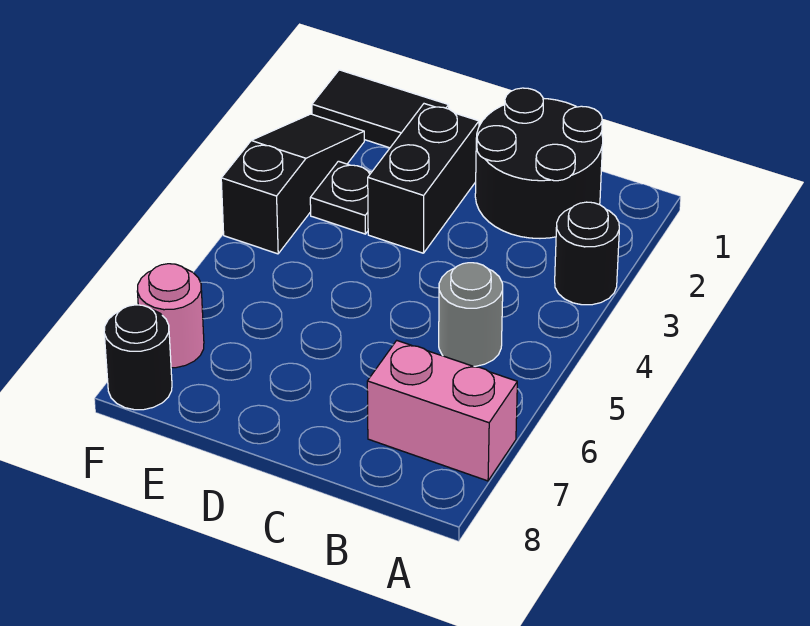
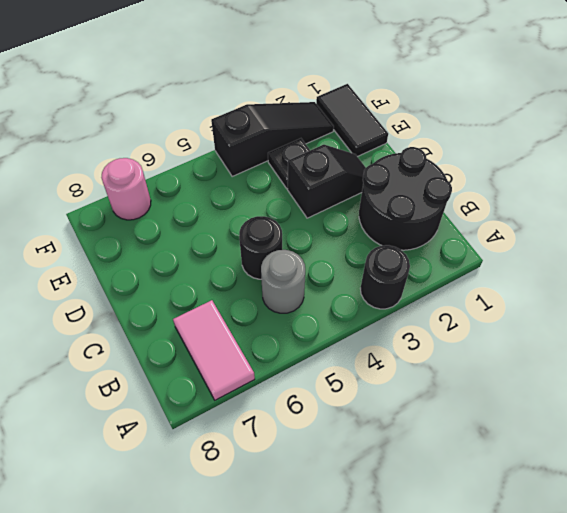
pink brick A7:B7 level 1 -> pink tile A7:B7 level 1
black brick D2:D3 level 1 -> black slope D2:D3 level 1 top 3
black round brick F8 level 1 -> black round brick C5 level 1

